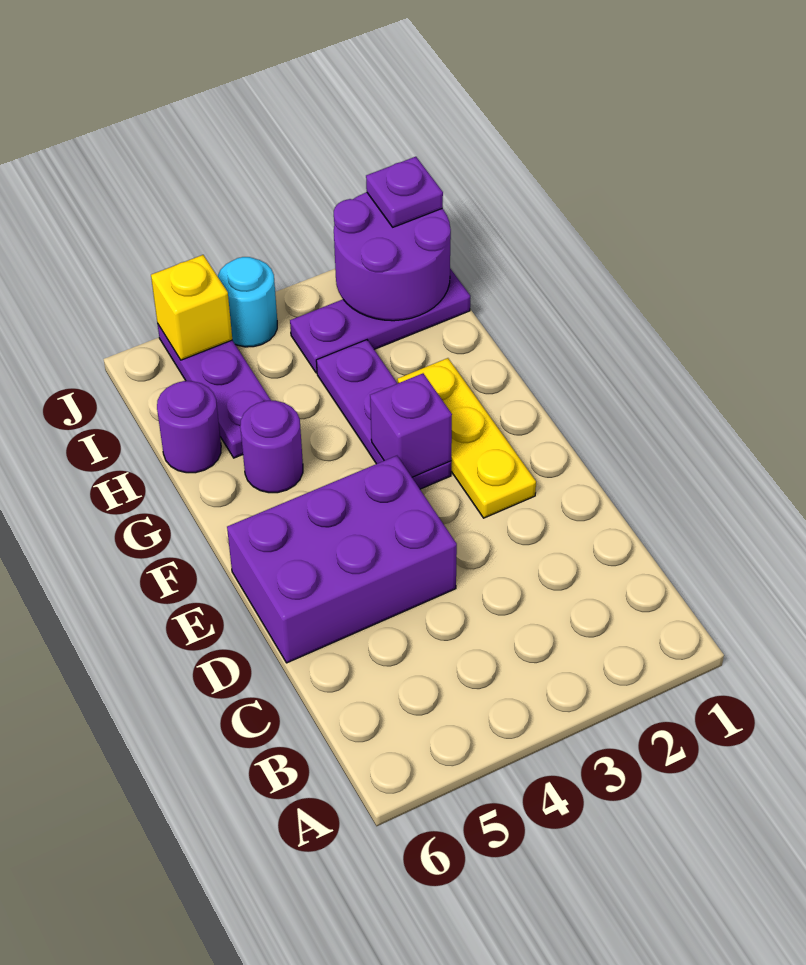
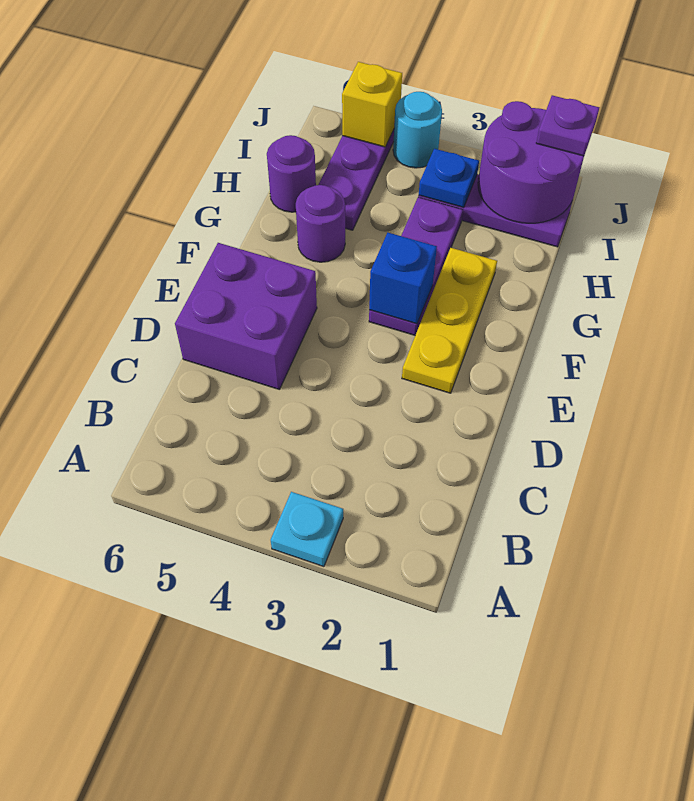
none -> cyan plate A3 level 1
purple brick D4:E6 level 1 -> purple brick D5:E6 level 1
purple brick F3 level 2 -> blue brick F3 level 2
none -> blue plate I3 level 2

